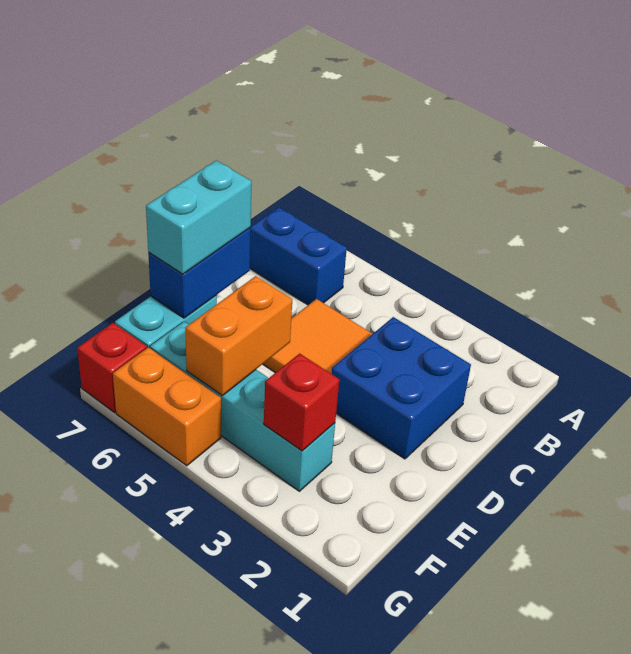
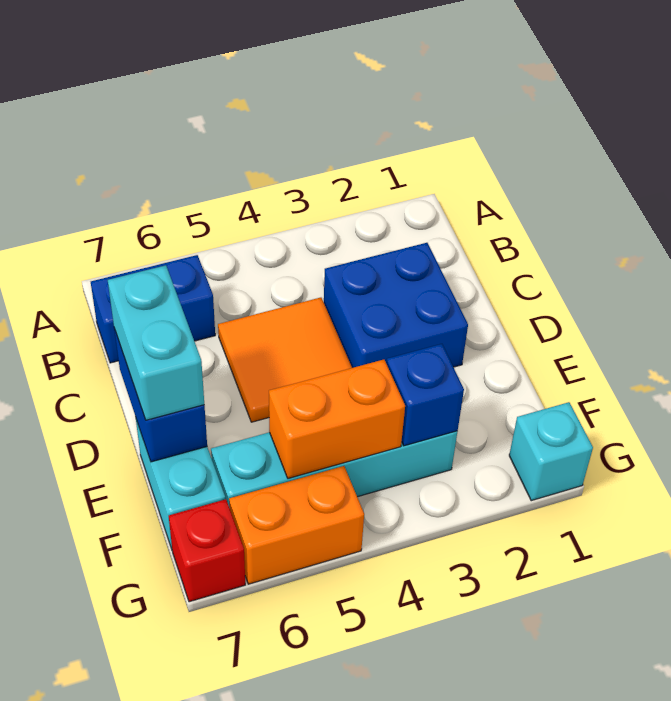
orange brick E5:F5 level 2 -> orange brick F4:F5 level 2
red brick F3 level 2 -> blue brick F3 level 2
none -> cyan brick G1 level 1

